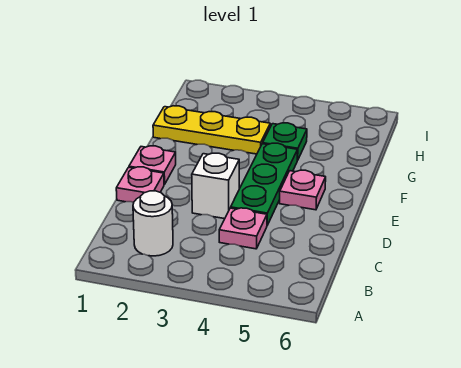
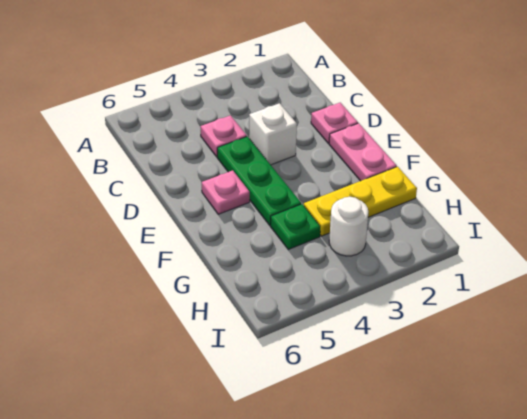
white round brick B2 level 1 -> white round brick H3 level 1
pink plate E1 level 1 -> pink plate E1:F1 level 1

